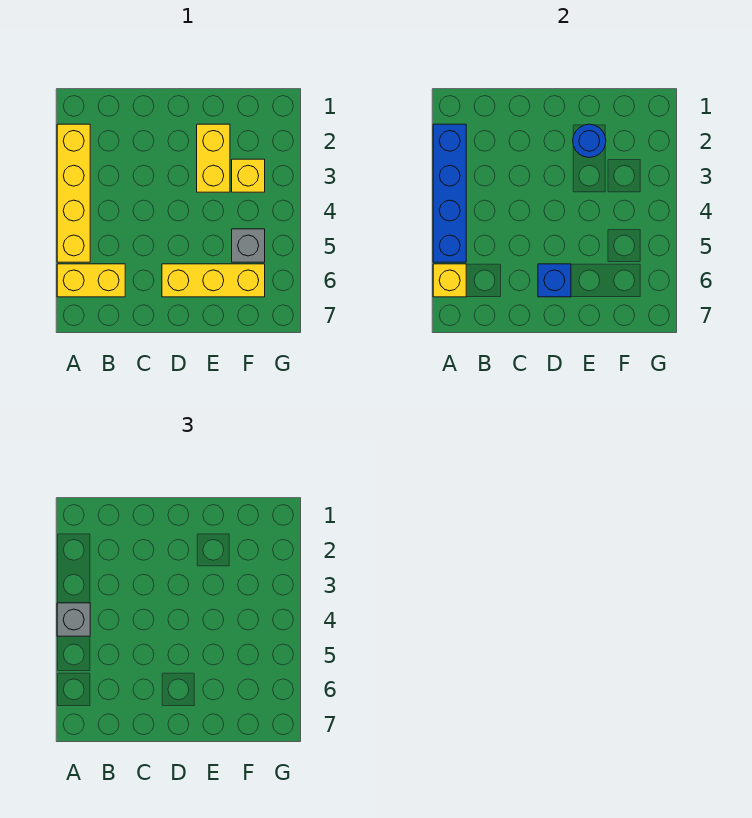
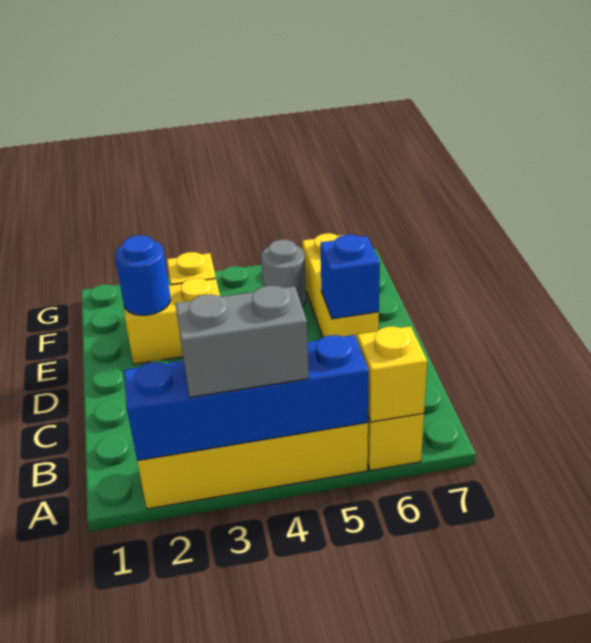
grey brick A4 level 3 -> grey brick A3:A4 level 3
grey brick F5 level 1 -> grey round brick F5 level 1

